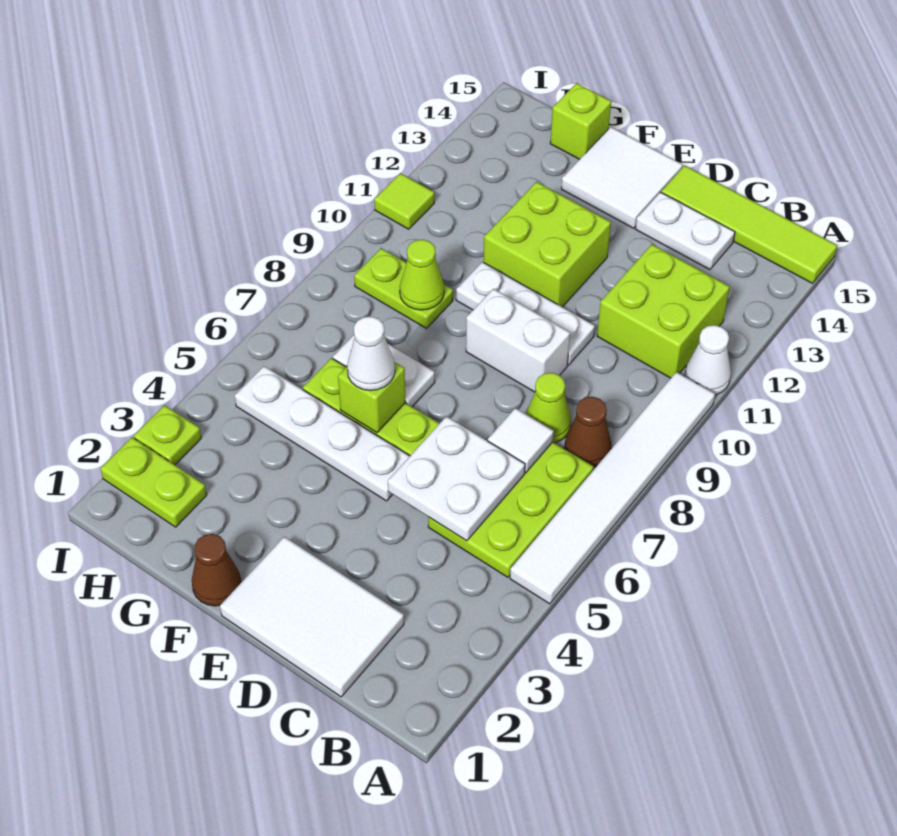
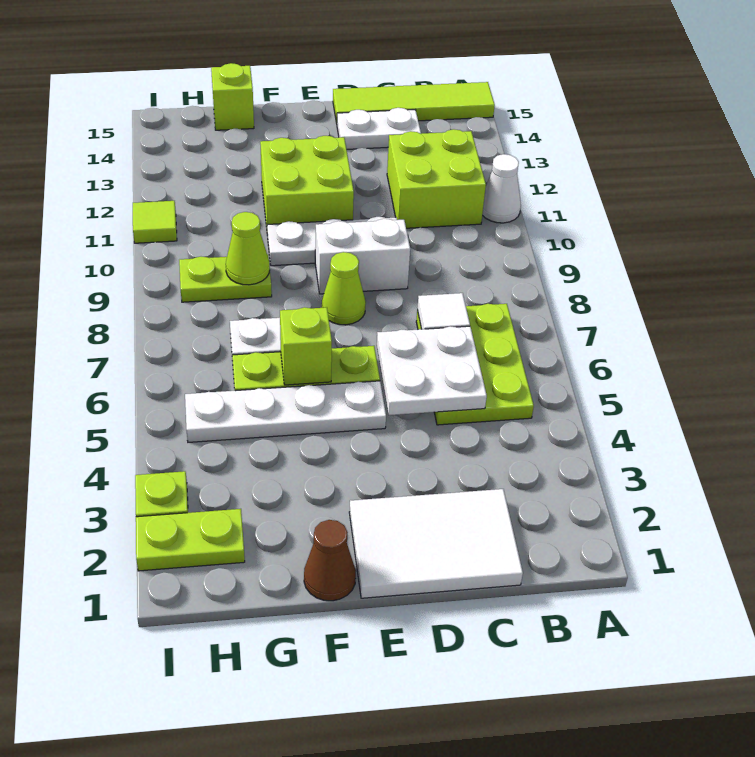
white tile A5:A10 level 1 -> none
brown cone B8 level 1 -> none
lime cone C8 level 1 -> lime cone E8 level 1
white tile E14:F15 level 1 -> none
white cone F6 level 3 -> none

